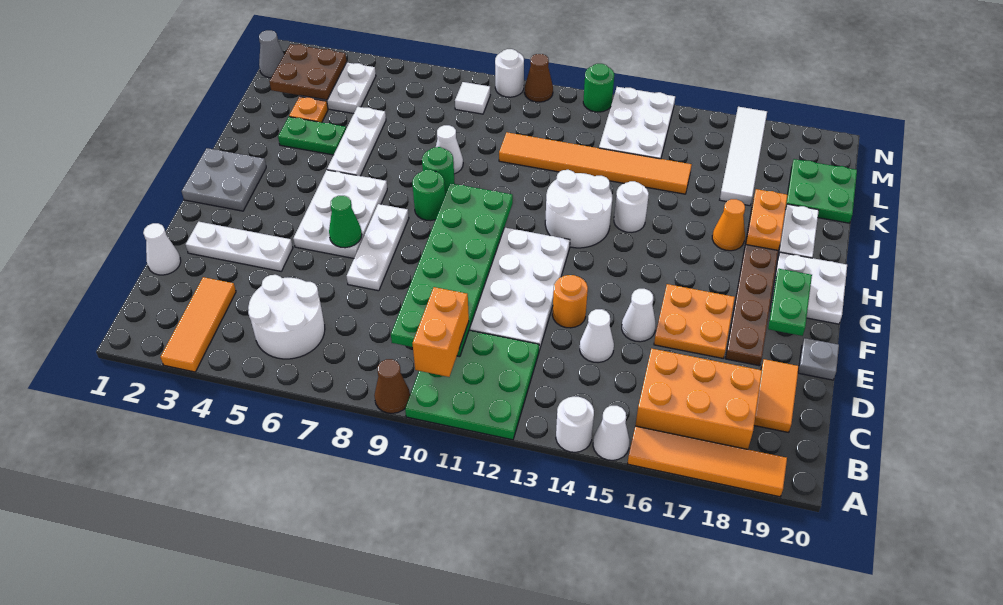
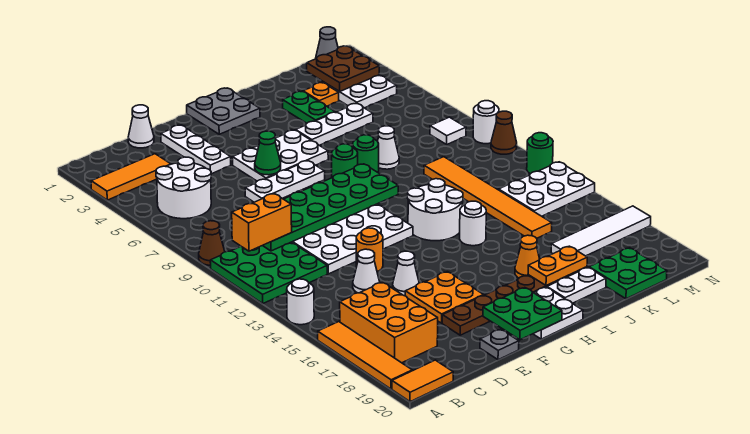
white cone A15 level 1 -> none
orange tile C19:D19 level 1 -> orange tile A20:B20 level 1
green plate F19:G19 level 2 -> green plate F19:G20 level 2

